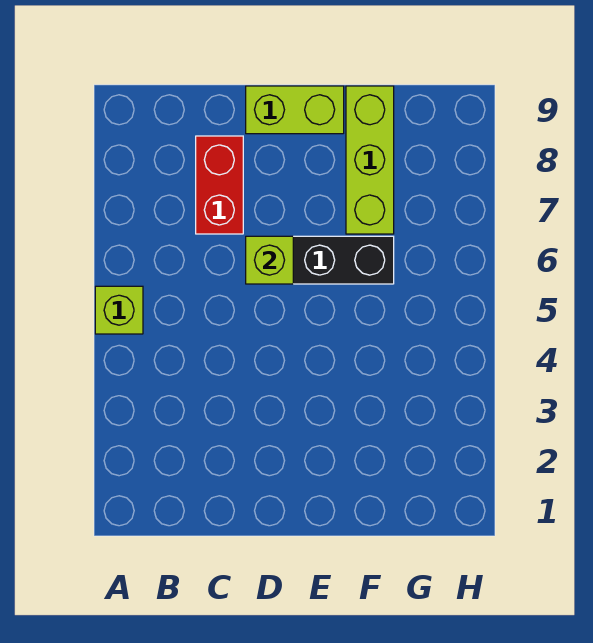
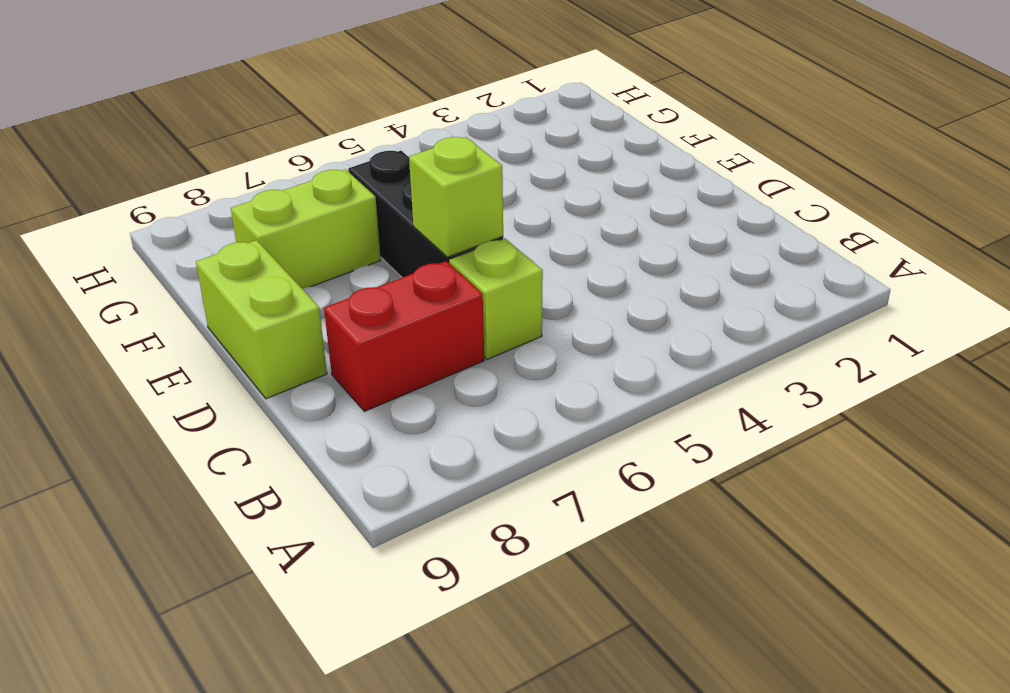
lime brick A5 level 1 -> lime brick C6 level 1
lime brick F7:F9 level 1 -> lime brick F7:F8 level 1

